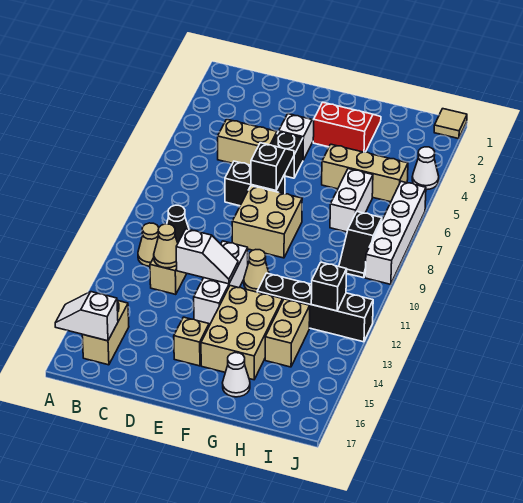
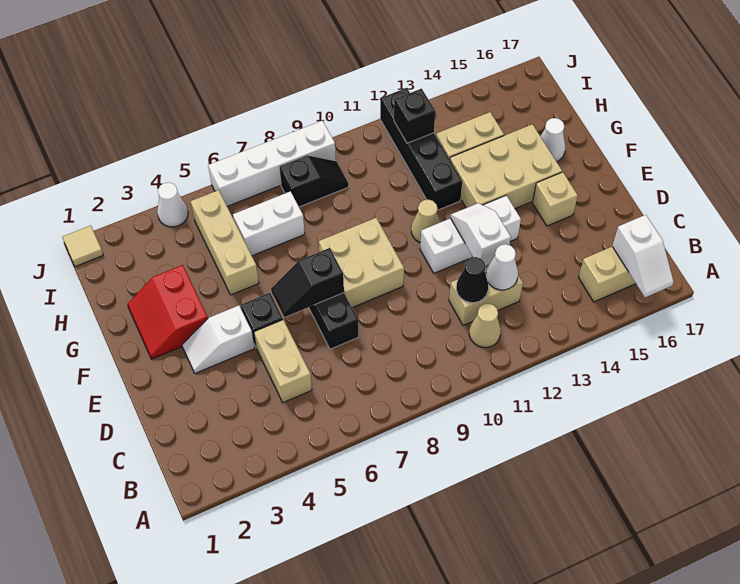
tan cone C12 level 2 -> white cone C12 level 2

